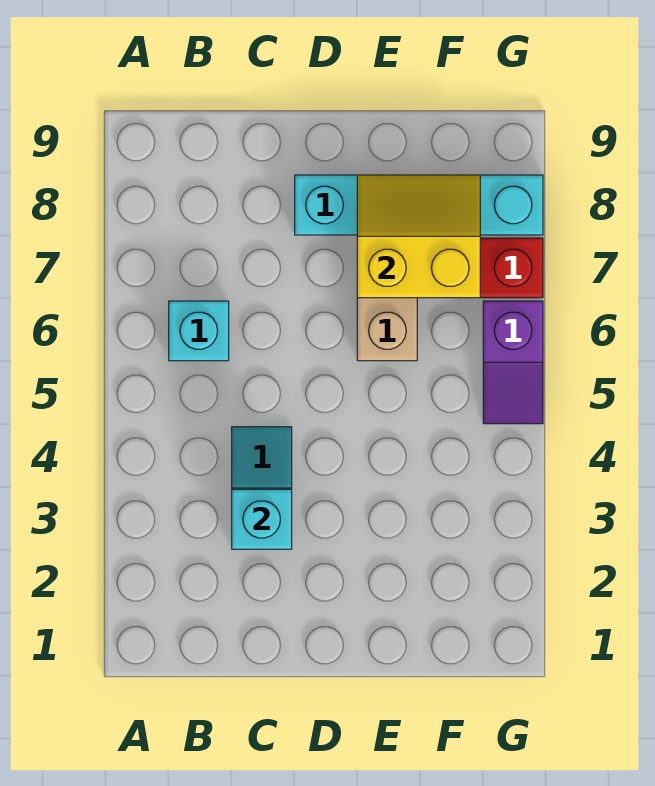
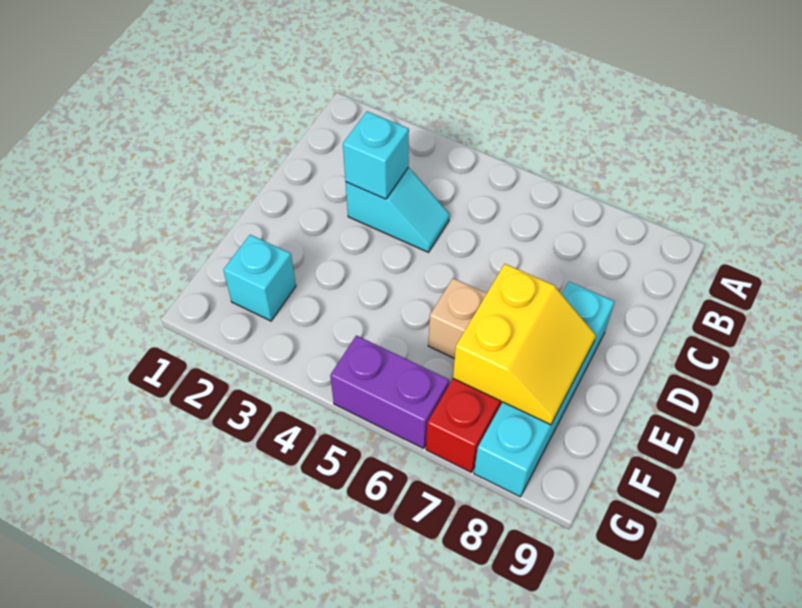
cyan brick B6 level 1 -> cyan brick F2 level 1
purple slope G5:G6 level 1 top 6 -> purple brick G5:G6 level 1

